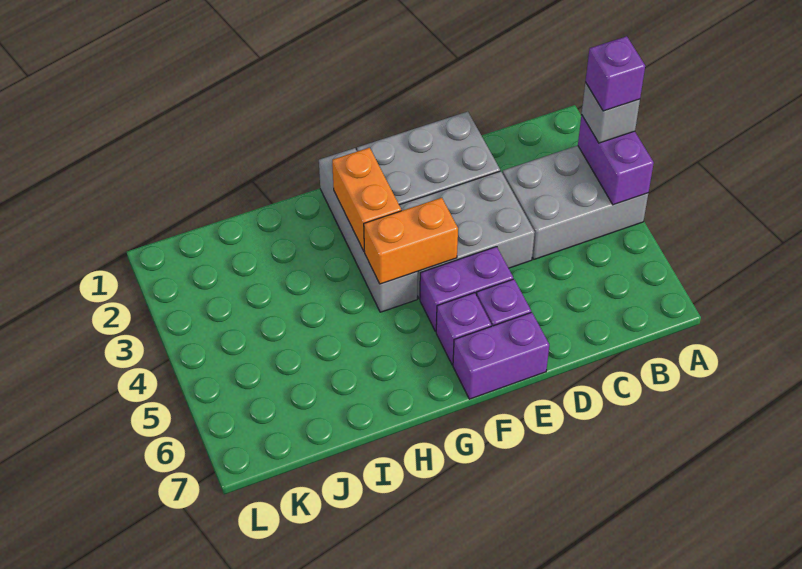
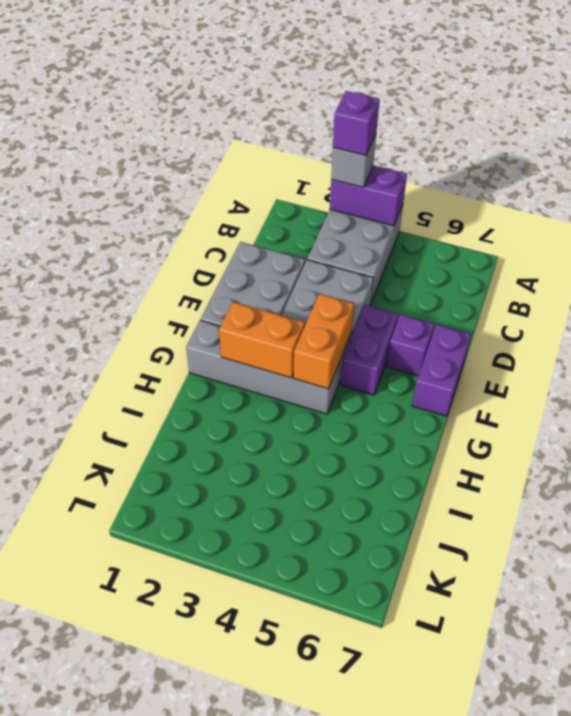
purple brick F6 level 1 -> none

